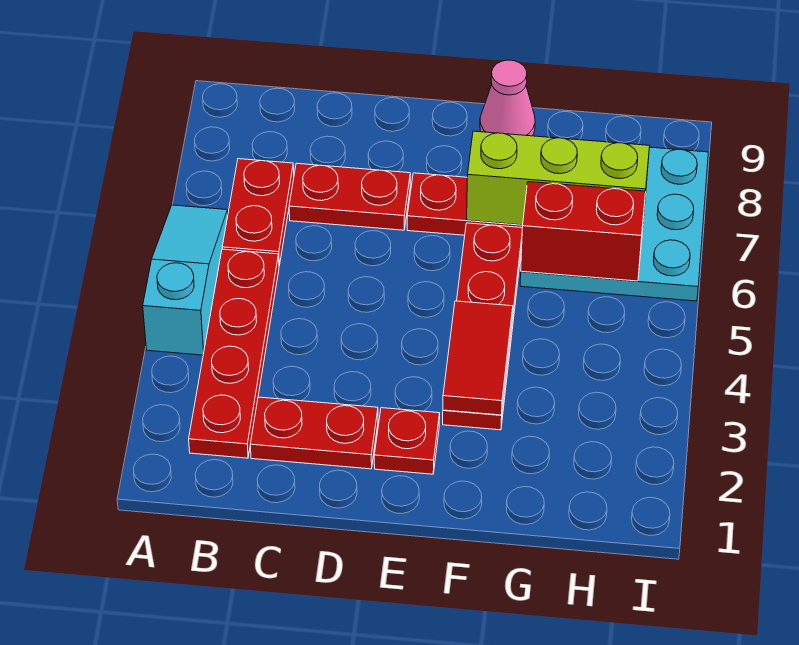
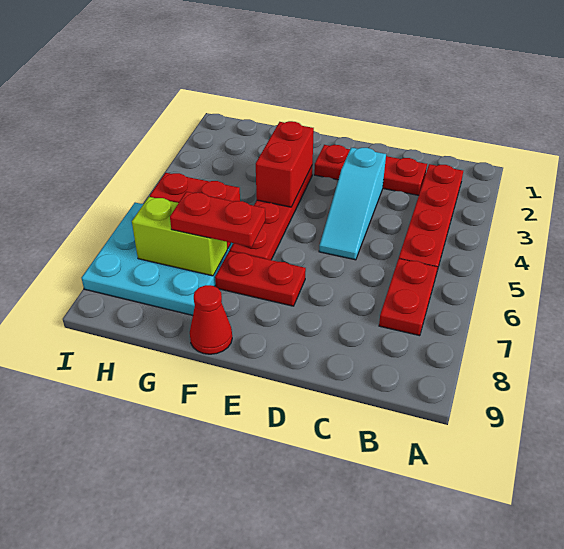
cyan slope A4:A6 level 1 top 4 -> cyan slope D3:D5 level 1 top 3
red plate C7:D7 level 1 -> red plate F7:G7 level 3
red tile F3:F4 level 2 -> red brick F3:F4 level 2
lime brick F7:H7 level 2 -> lime brick G7:H7 level 2
pink cone F9 level 1 -> red cone F9 level 1

